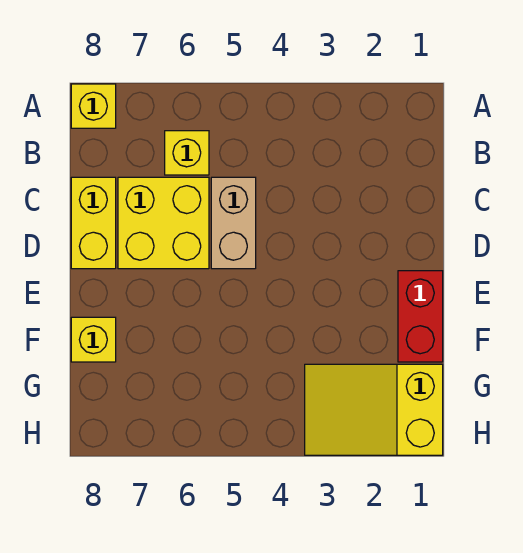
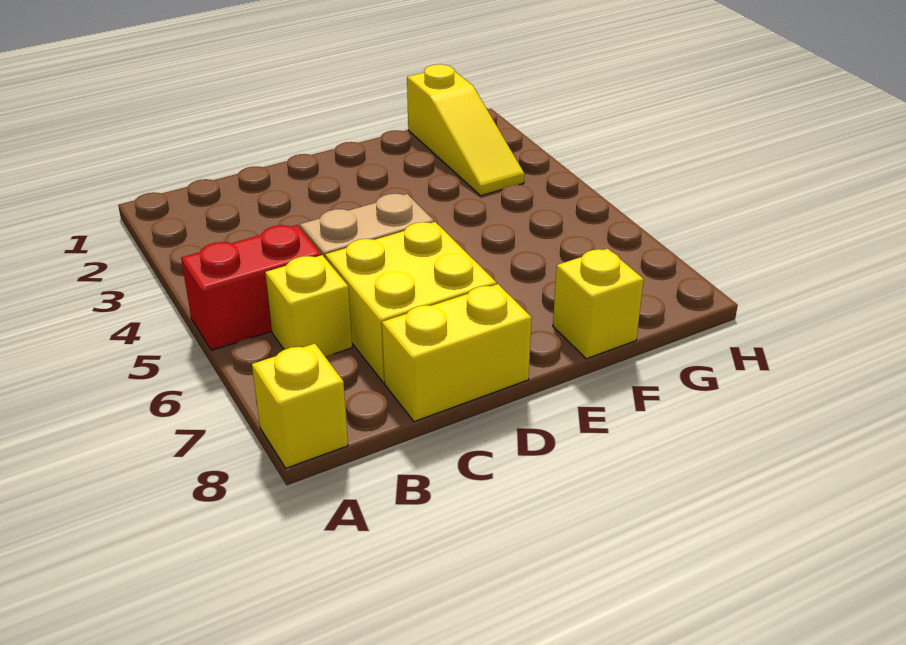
red brick E1:F1 level 1 -> red brick A5:B5 level 1
yellow slope G1:H3 level 1 top 1 -> yellow slope G1:G3 level 1 top 1

